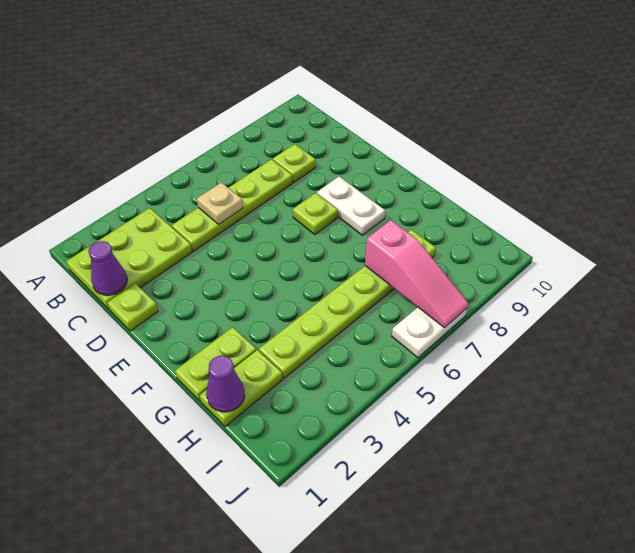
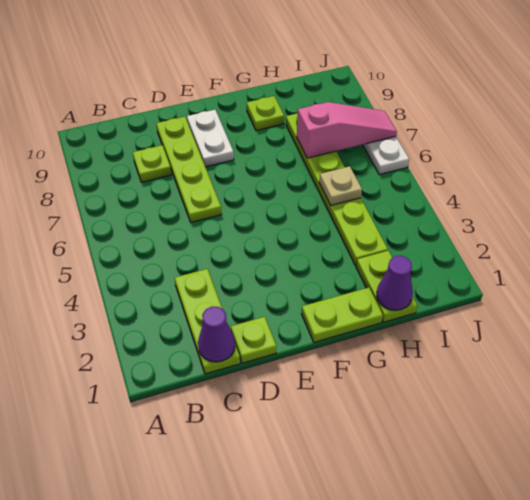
lime plate B1:C3 level 1 -> lime plate C1:C3 level 1
lime plate C4:C7 level 1 -> lime plate D6:D9 level 1
tan plate C5 level 2 -> tan plate H5 level 2
lime plate E7 level 1 -> lime plate G9 level 1
white plate E8:F8 level 1 -> white plate E8:E9 level 1
lime plate G1:G2 level 1 -> lime plate F1:G1 level 1

